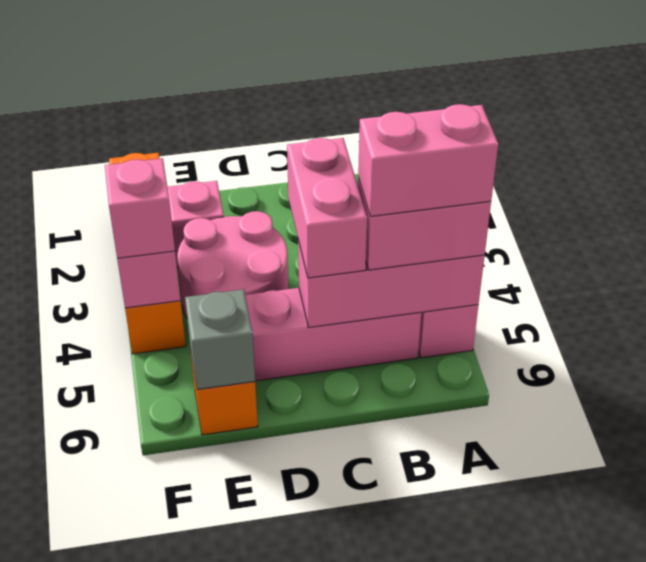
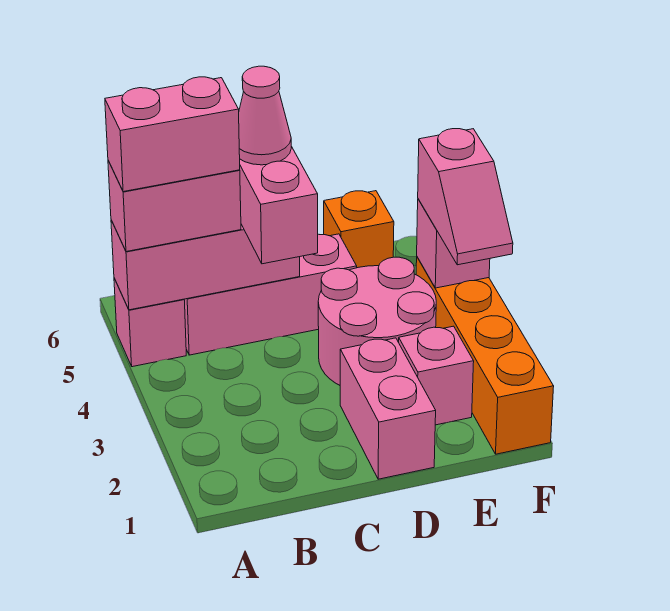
none -> pink cone C5 level 4
none -> pink brick D1:D2 level 1
grey brick E6 level 2 -> none

